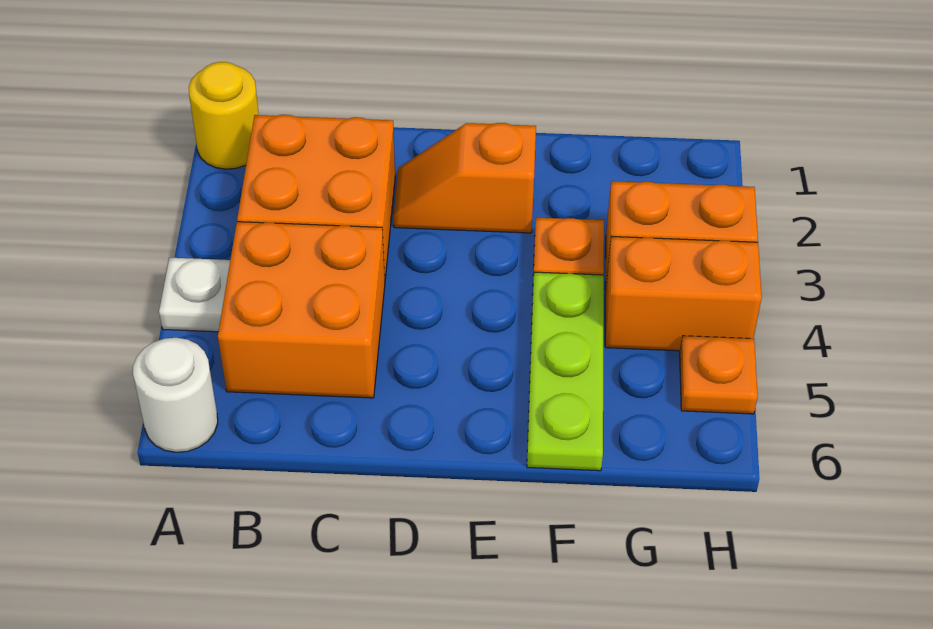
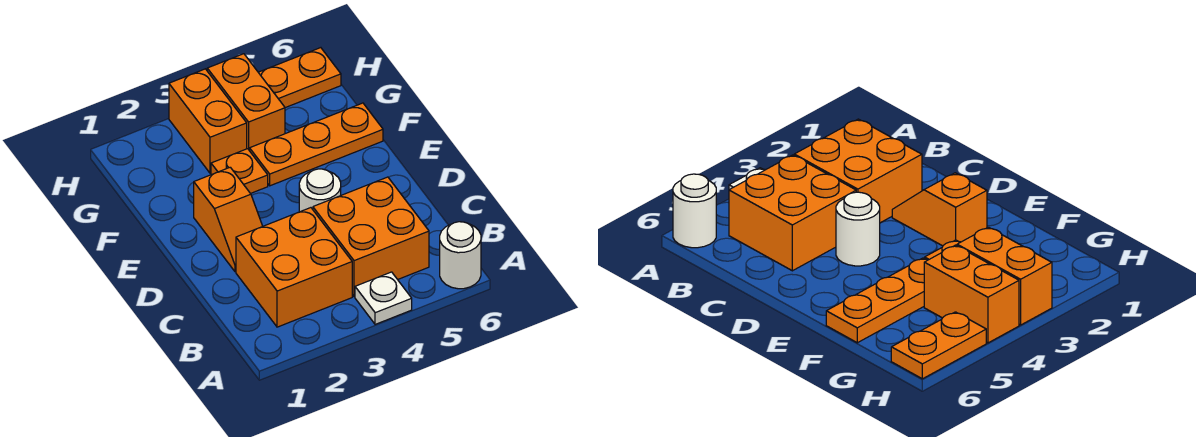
yellow round brick A1 level 1 -> none
none -> white round brick D4 level 1
lime plate F4:F6 level 1 -> orange plate F4:F6 level 1
orange plate H5 level 1 -> orange plate H5:H6 level 1

